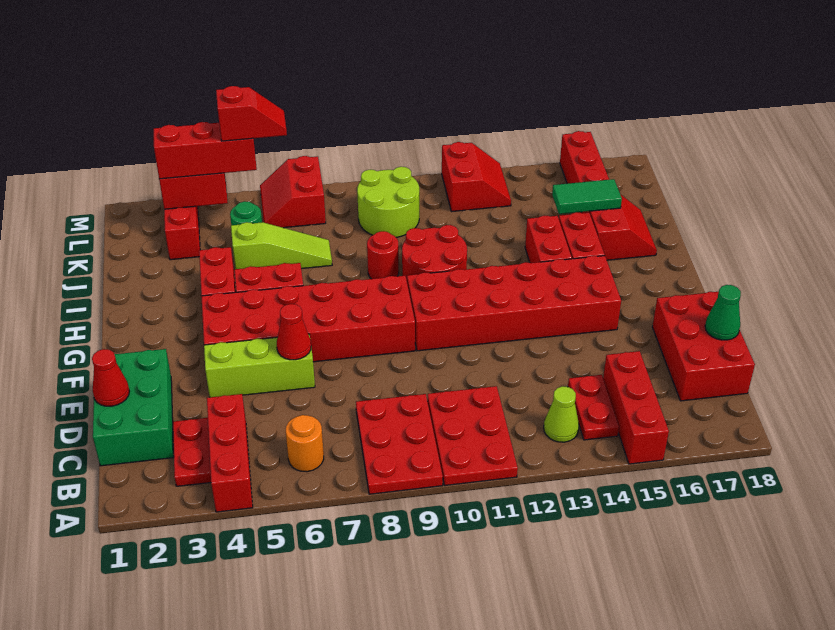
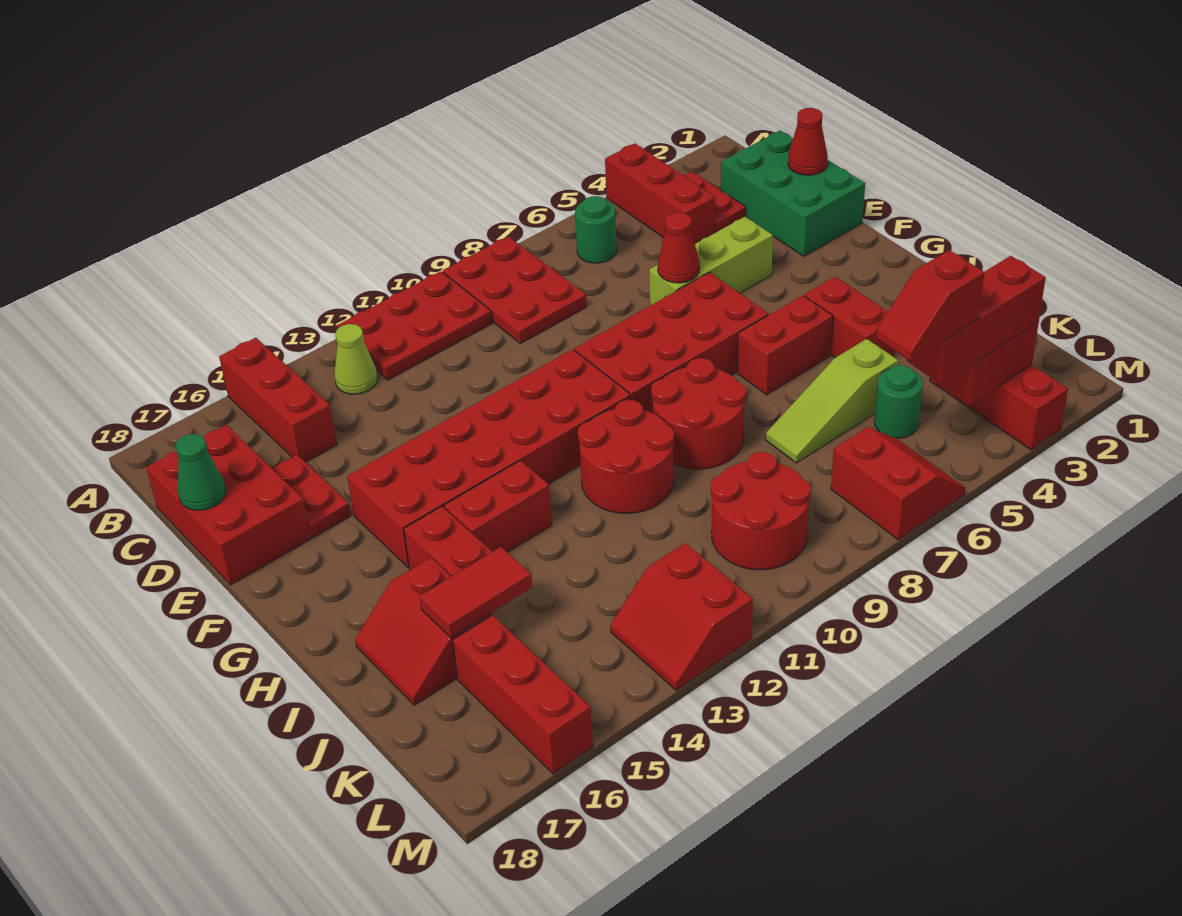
red plate A10:C11 level 1 -> red plate A10:B12 level 1
orange round brick B6 level 1 -> green round brick B6 level 1
red plate B14:C14 level 1 -> red plate D16:E16 level 1
red brick F4:G9 level 1 -> red brick F6:G9 level 1
red brick H14:I14 level 1 -> red brick H13:H14 level 1
red round brick I9 level 1 -> red round brick H8:I9 level 1
green tile J15:J16 level 2 -> red tile J15:J16 level 2
lime round brick K9:L10 level 1 -> red round brick K9:L10 level 1

